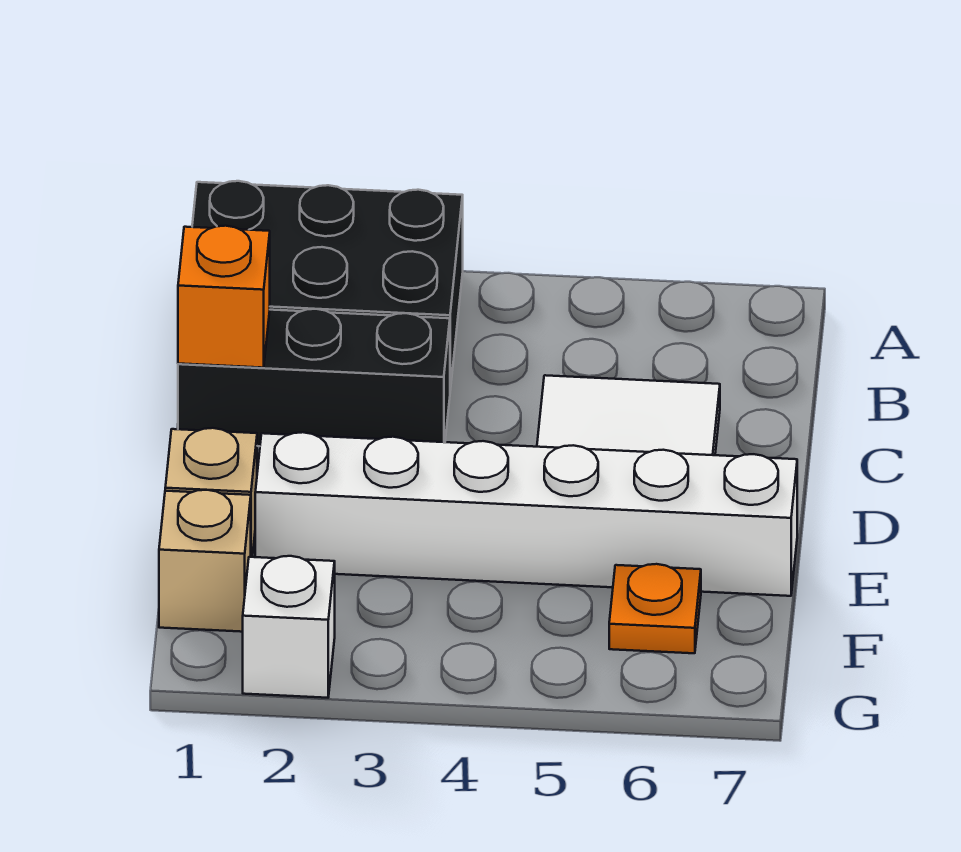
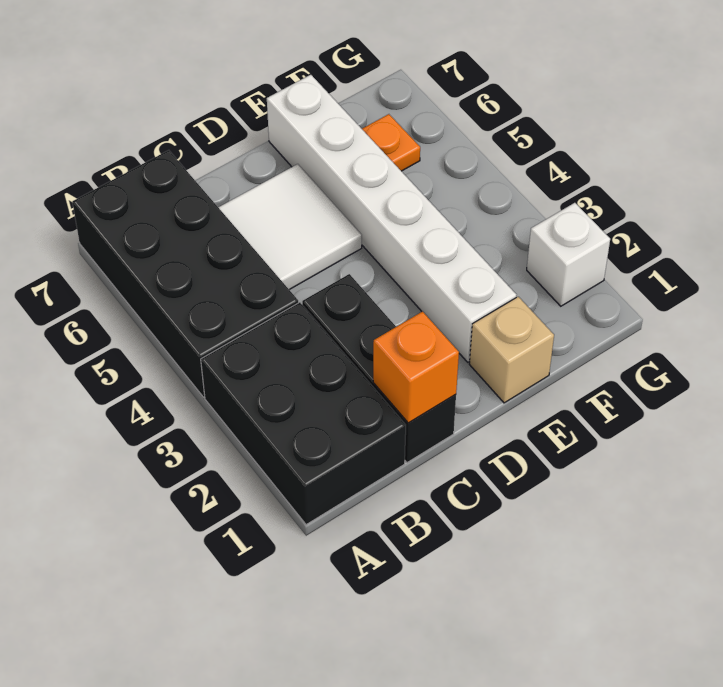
none -> black brick A4:B7 level 1
tan brick F1 level 1 -> none

